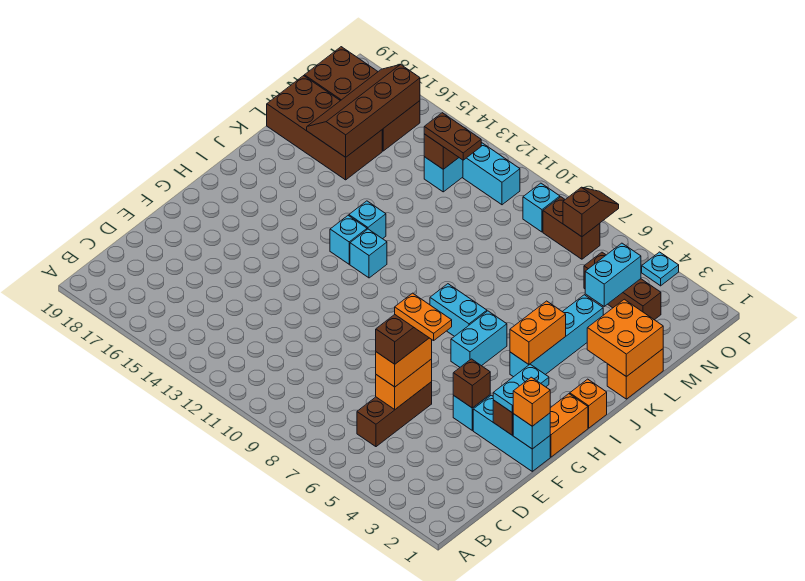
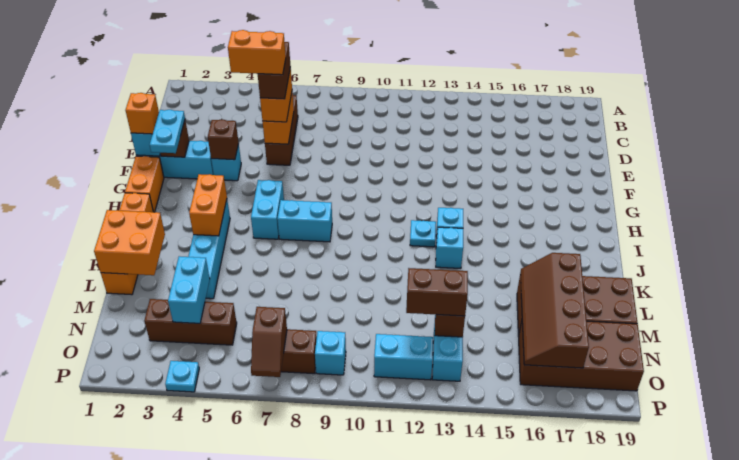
orange plate E5:E6 level 5 -> orange brick E5:E6 level 5
cyan brick I12 level 1 -> cyan plate I12 level 1
brown slope L16:O17 level 2 top 16 -> brown slope L16:O17 level 2 top 17
brown plate N12:N13 level 3 -> brown brick N12:N13 level 3

